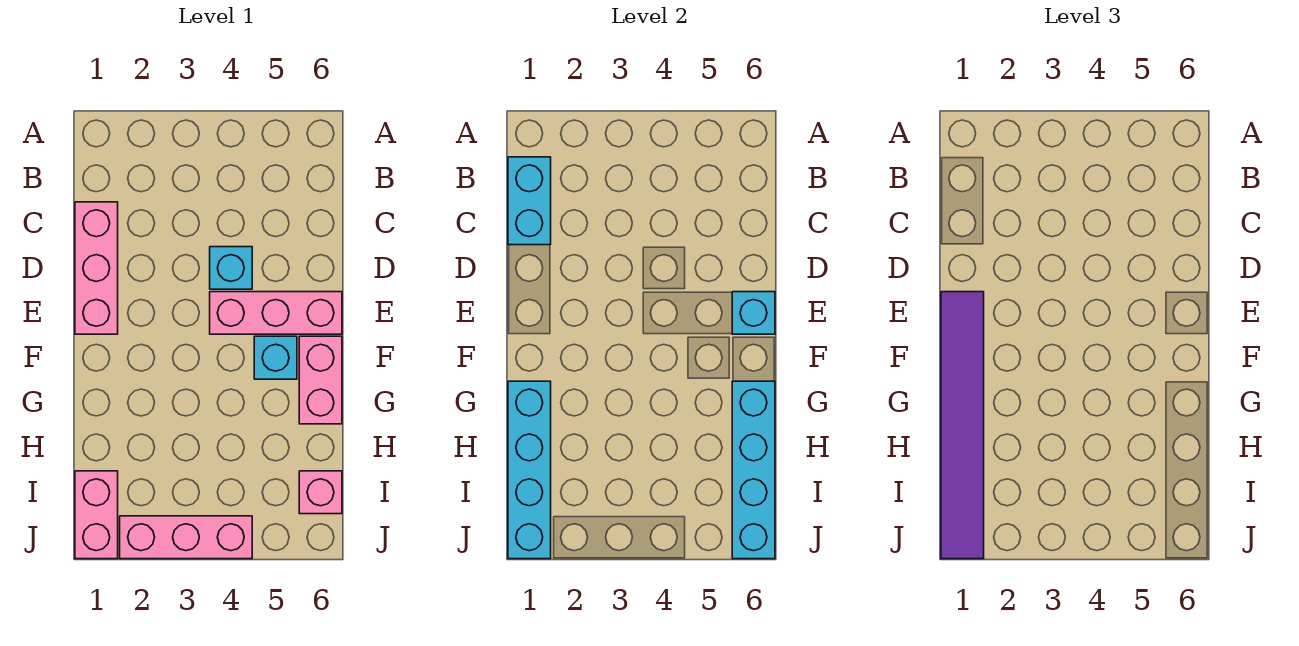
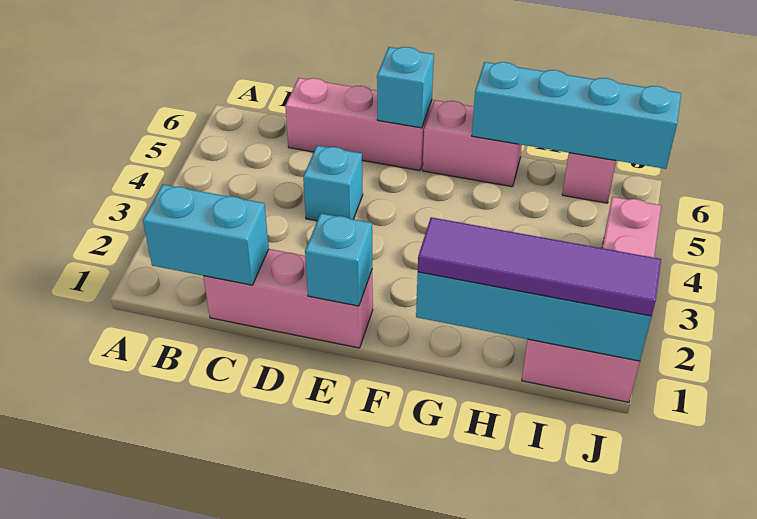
purple tile E1:J1 level 3 -> purple tile G1:J1 level 3
pink brick E4:E6 level 1 -> pink brick C6:E6 level 1
cyan brick F5 level 1 -> cyan brick E1 level 2

